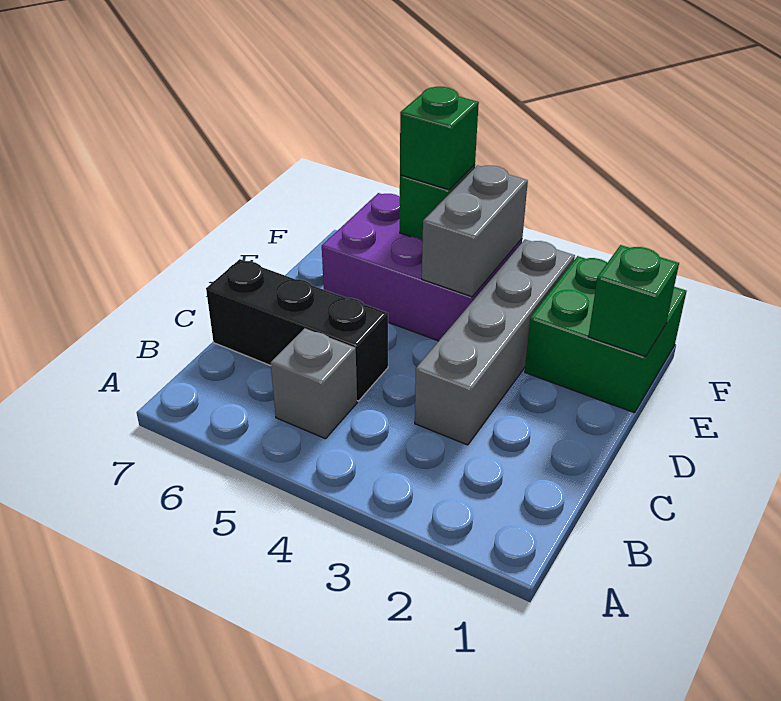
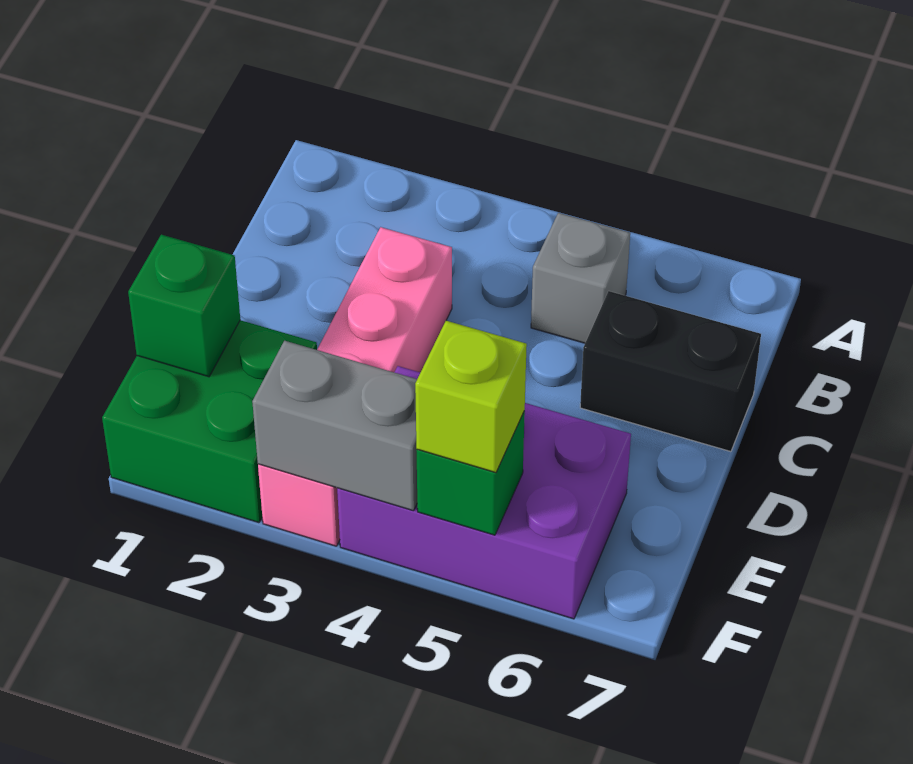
grey brick C3:F3 level 1 -> pink brick C3:F3 level 1
black brick C5:C7 level 1 -> black brick C6:C7 level 1
grey brick E4:F4 level 2 -> grey brick F3:F4 level 2
green brick F5 level 3 -> lime brick F5 level 3

